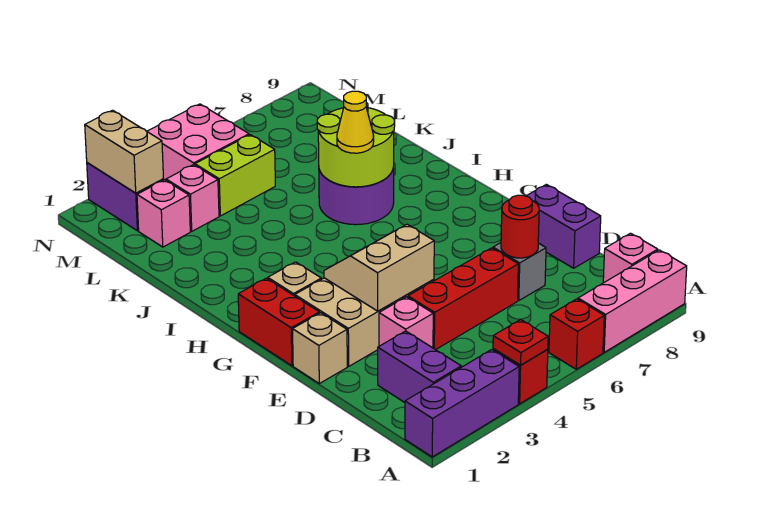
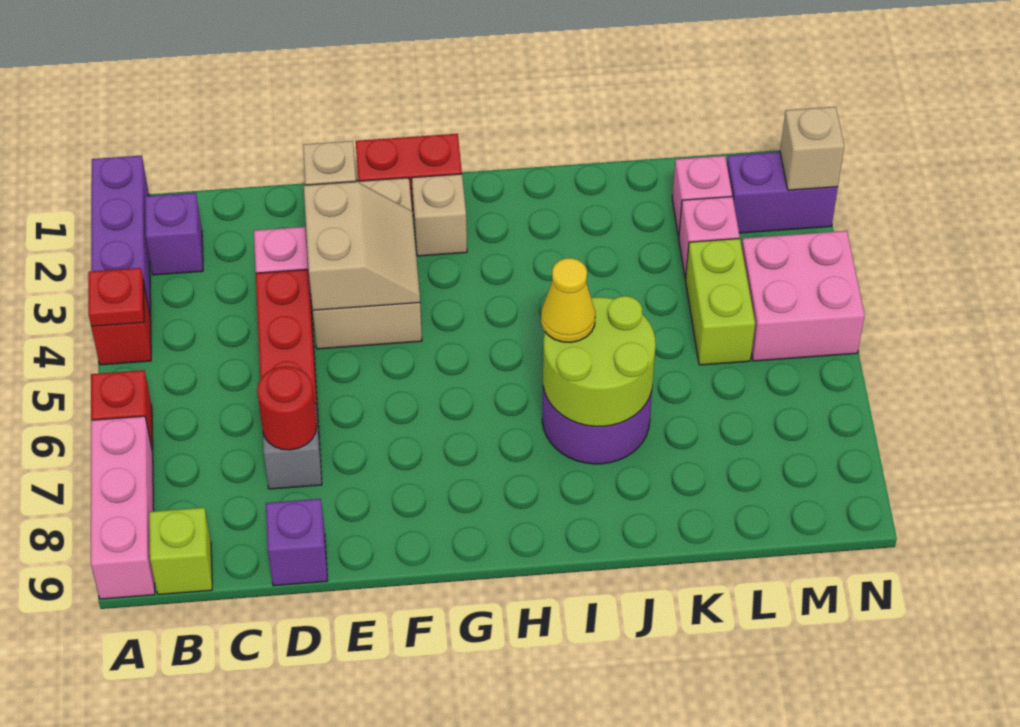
purple brick B2:C2 level 1 -> purple brick B2 level 1
pink brick B9 level 1 -> lime brick B9 level 1
purple brick D9:E9 level 1 -> purple brick D9 level 1
tan brick M2:N2 level 2 -> tan brick N2 level 2

